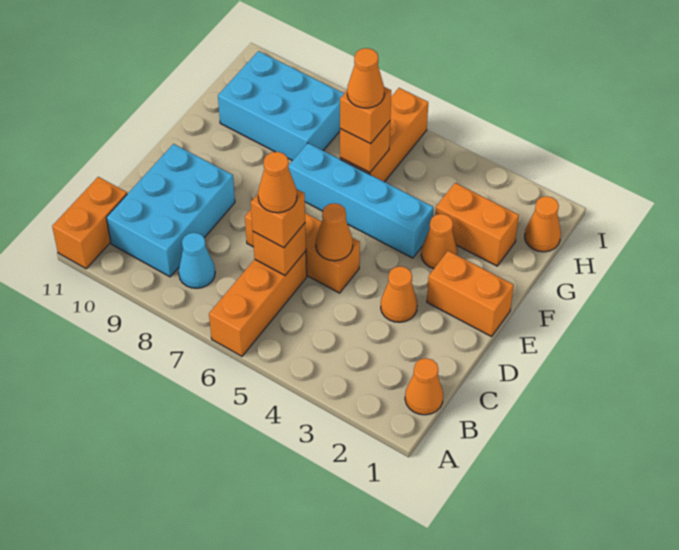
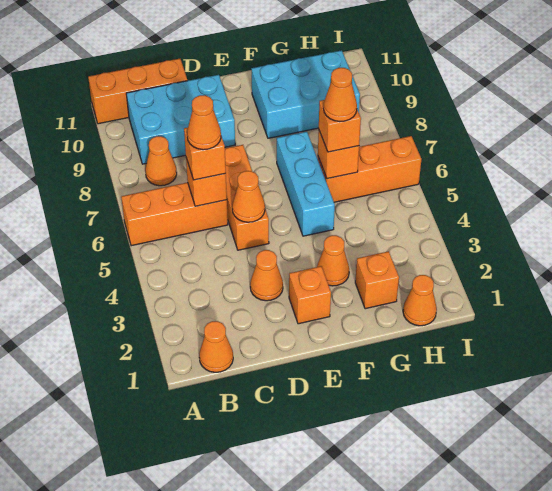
orange brick A11:B11 level 1 -> orange brick A11:C11 level 1
cyan cone B8 level 1 -> orange cone B8 level 1
orange brick E1:E2 level 1 -> orange brick E2 level 1
cyan brick F4:F7 level 1 -> cyan brick F5:F7 level 1
orange brick G2:G3 level 1 -> orange brick G2 level 1
cyan brick G8:H10 level 1 -> cyan brick F9:H10 level 1

